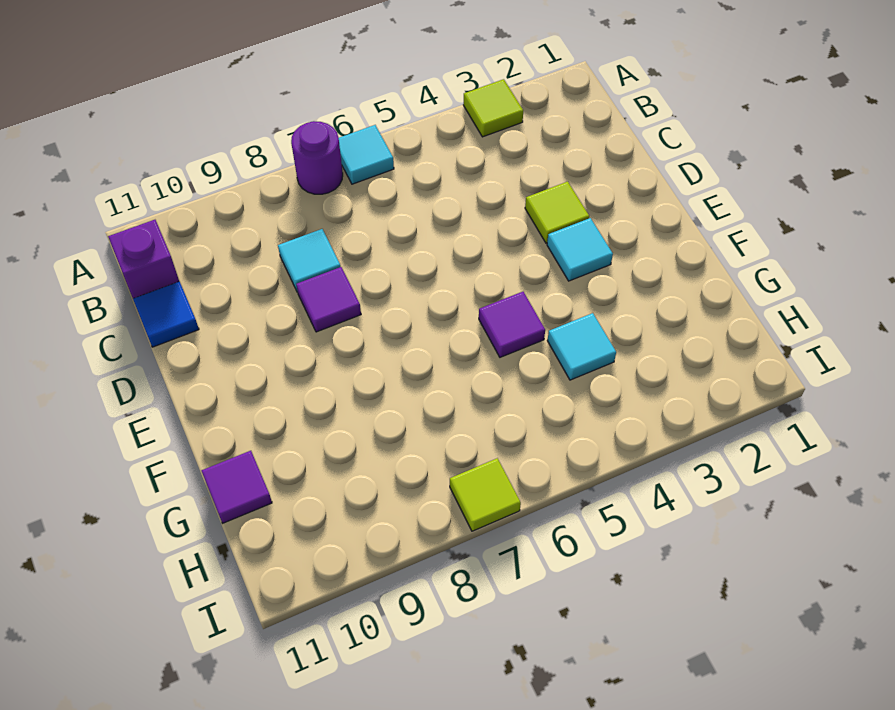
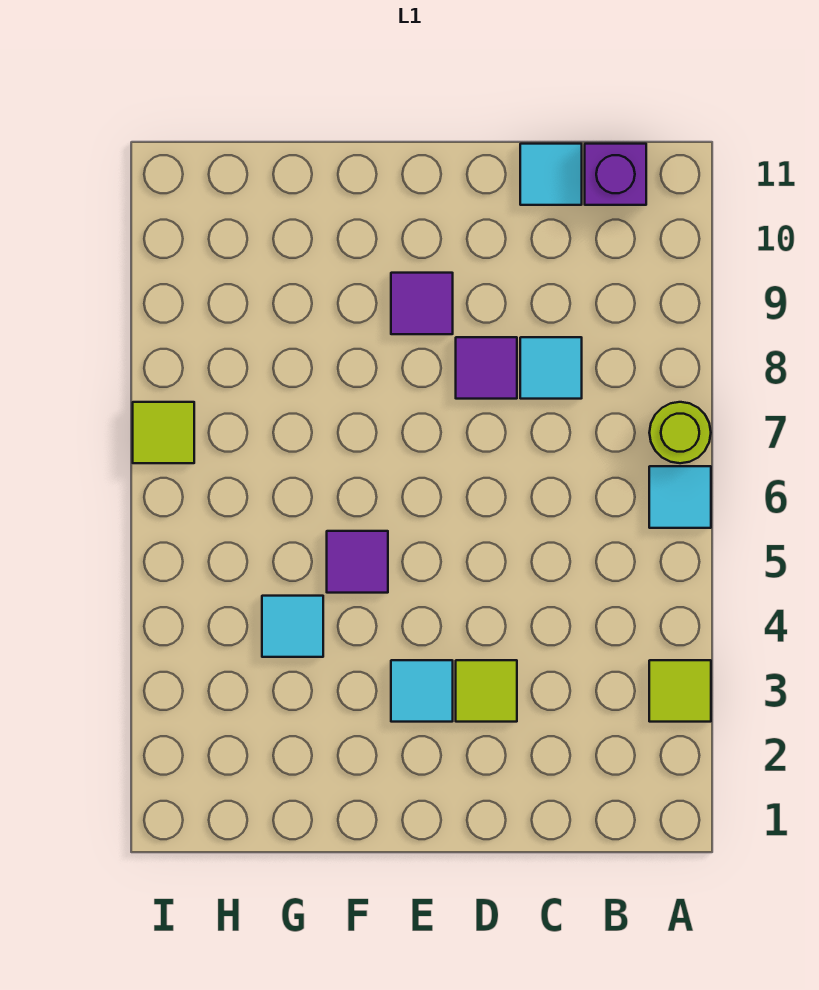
purple round brick A7 level 1 -> lime round brick A7 level 1
blue tile C11 level 1 -> cyan tile C11 level 1
purple tile G11 level 1 -> purple tile E9 level 1

